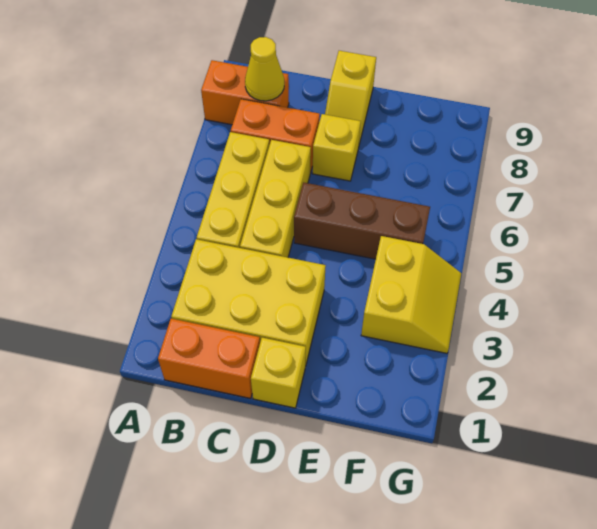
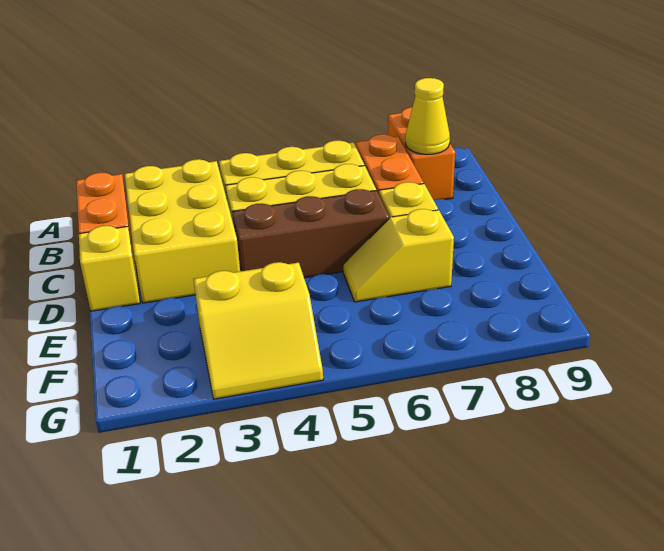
brown brick D5:F5 level 1 -> brown brick D4:D6 level 1
yellow slope D8:D9 level 1 top 9 -> yellow slope E6:E7 level 1 top 7

